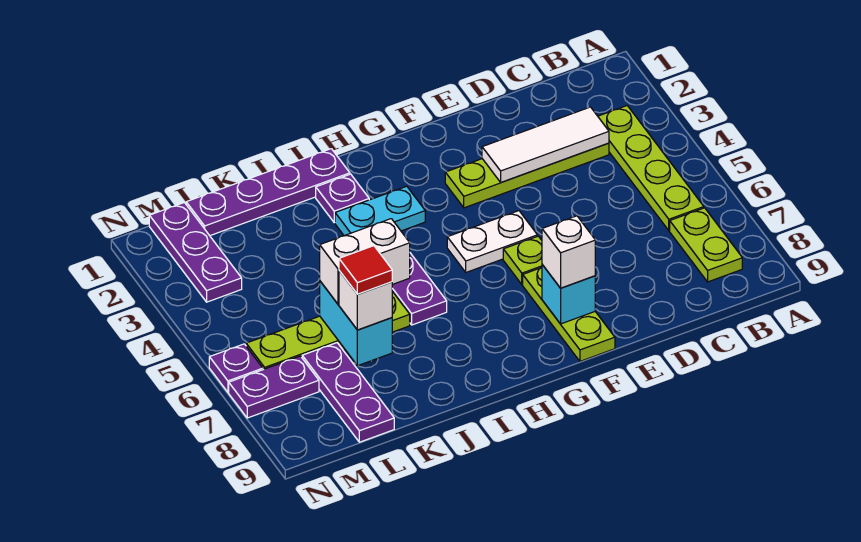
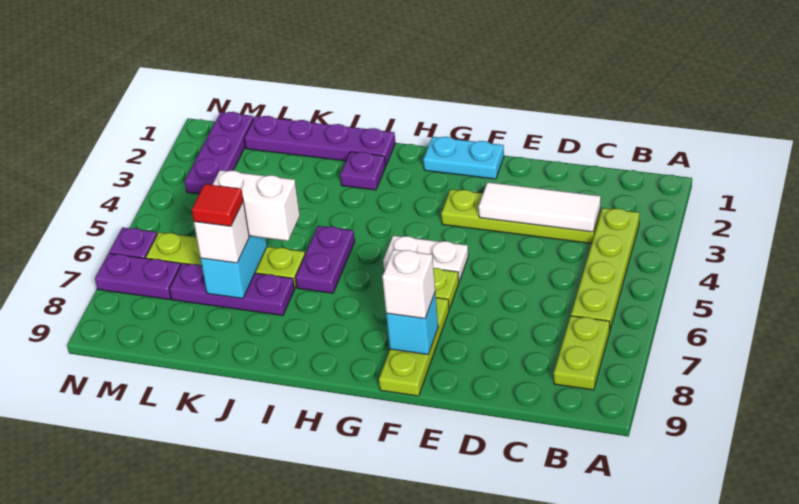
cyan plate H3:I3 level 1 -> cyan plate F1:G1 level 1
purple plate L7:L9 level 1 -> purple plate J7:L7 level 1

